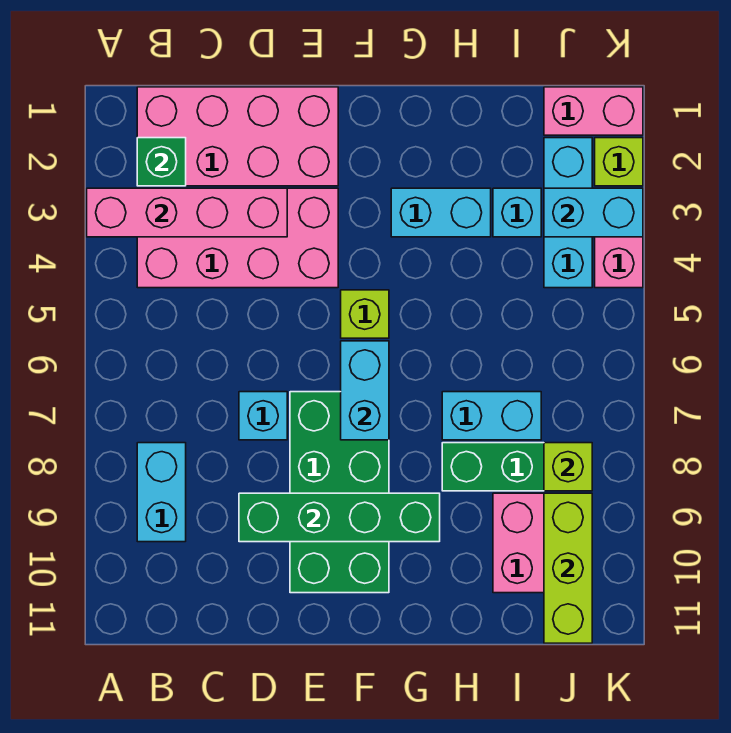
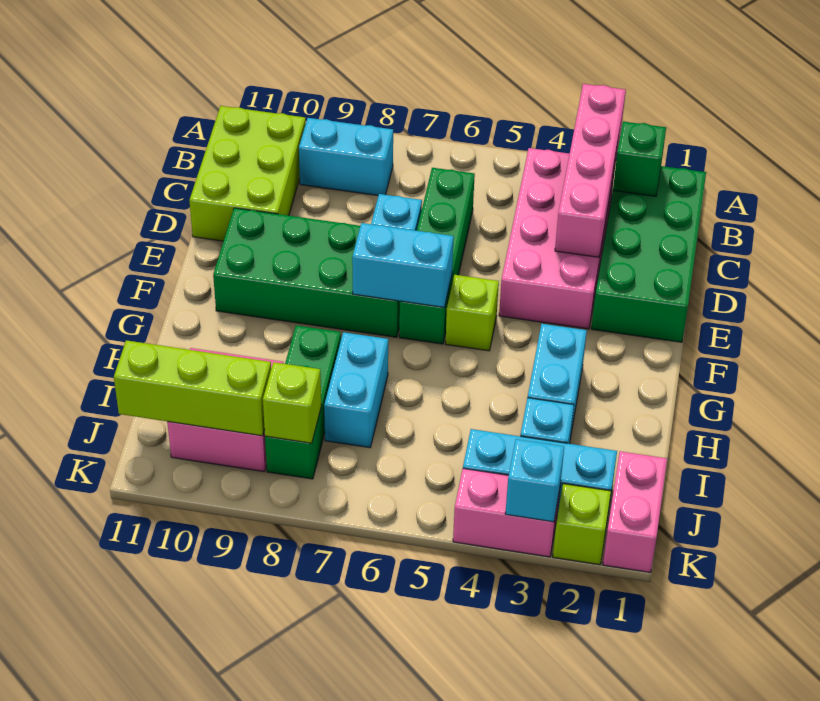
pink brick B1:E2 level 1 -> green brick B1:E2 level 1
none -> lime brick B10:D11 level 1
green brick D9:G9 level 2 -> green brick C6:F6 level 1
cyan brick J3:K3 level 2 -> cyan brick K3 level 2

